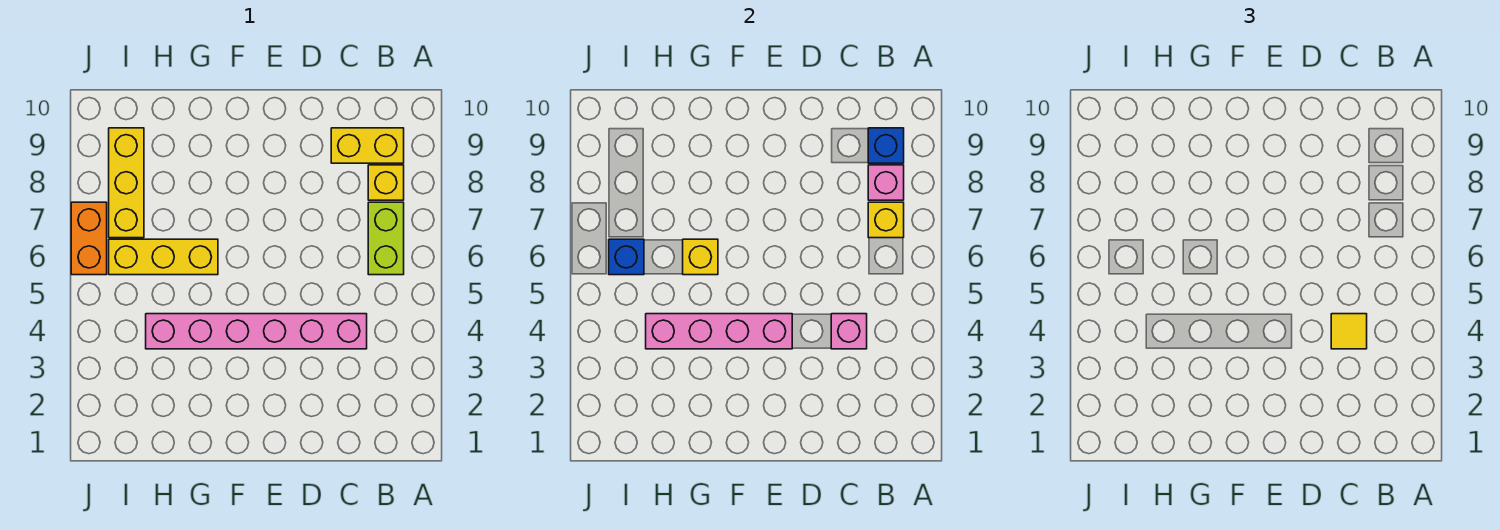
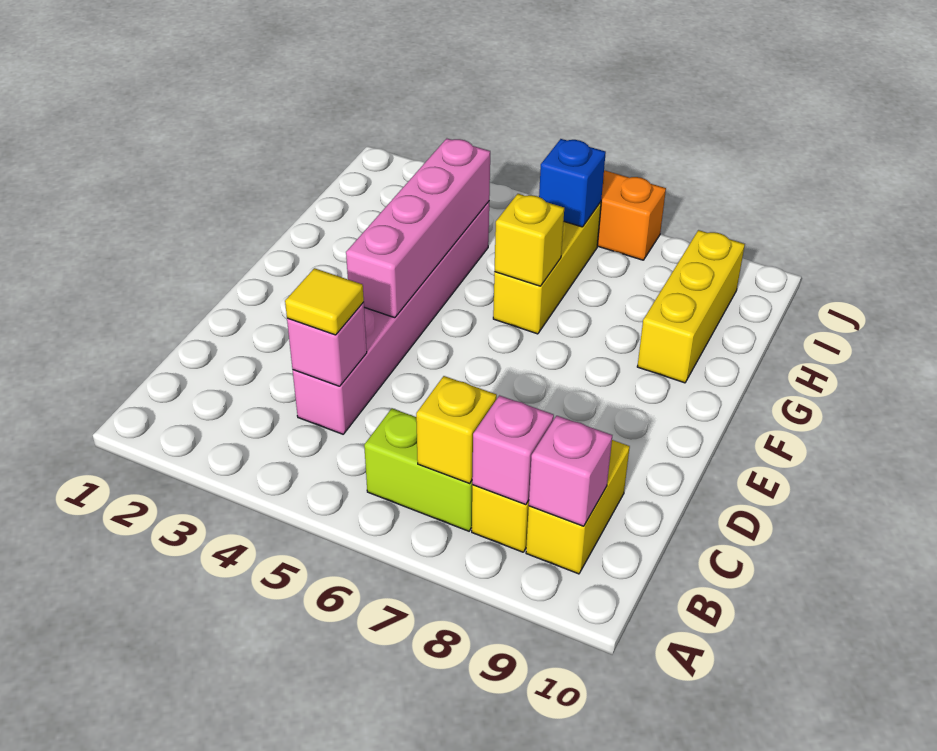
blue brick B9 level 2 -> pink brick B9 level 2
yellow brick I7:I9 level 1 -> yellow brick G9:I9 level 1

